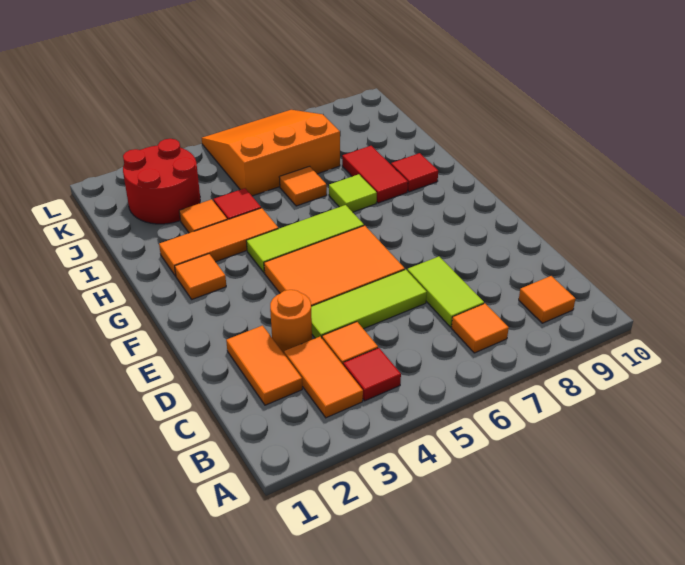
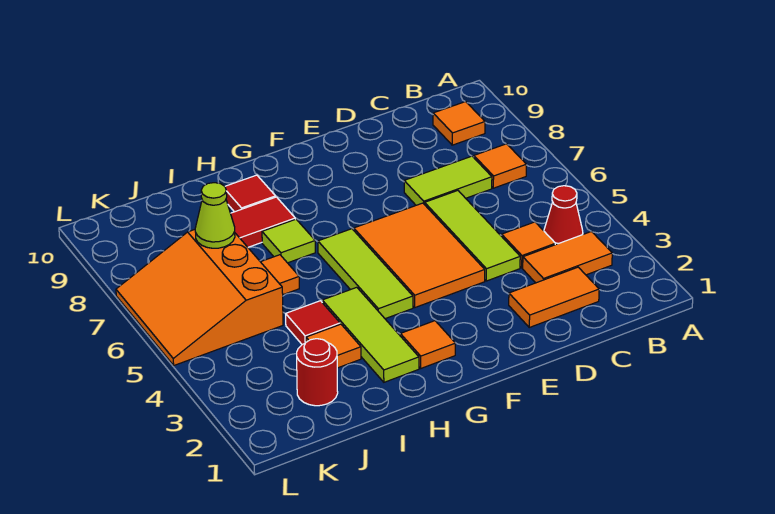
red tile B4 level 1 -> red cone B4 level 1
orange round brick D3 level 1 -> none
orange tile H2:H4 level 1 -> lime tile H2:H4 level 1
red round brick J2:K3 level 1 -> red round brick J2 level 1
none -> lime cone J7 level 2

